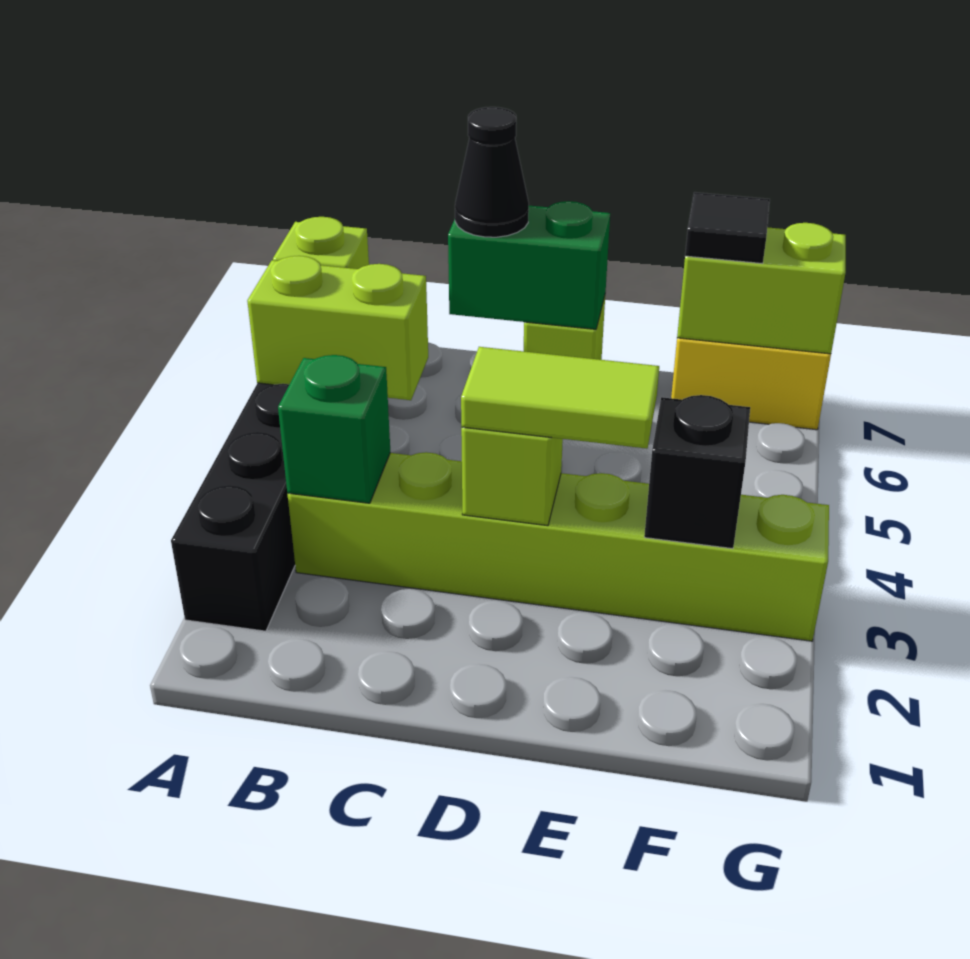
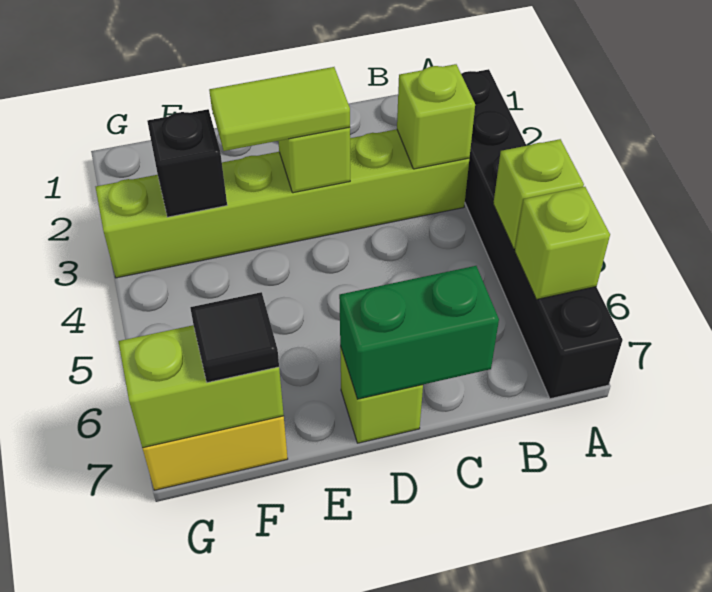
lime brick A5:B5 level 2 -> lime brick A5 level 2
green brick B3 level 2 -> lime brick B3 level 2
black cone C7 level 3 -> none

